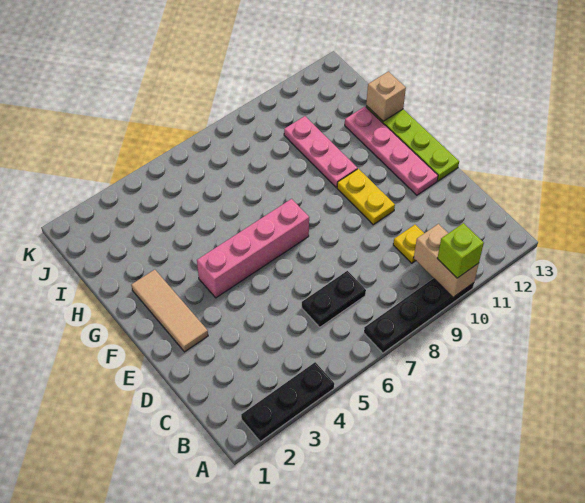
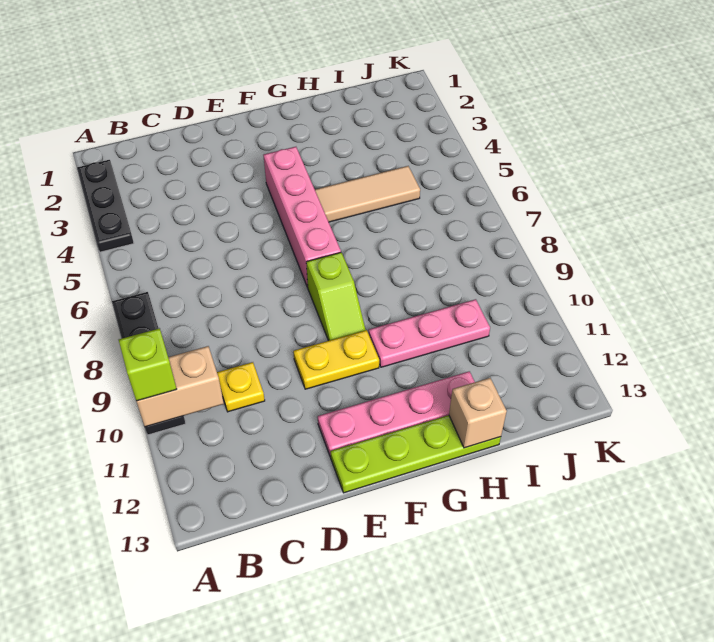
black plate C6:C7 level 1 -> none
tan tile E2:G2 level 1 -> tan tile G5:I5 level 1
none -> lime slope F8:F9 level 1 top 8

